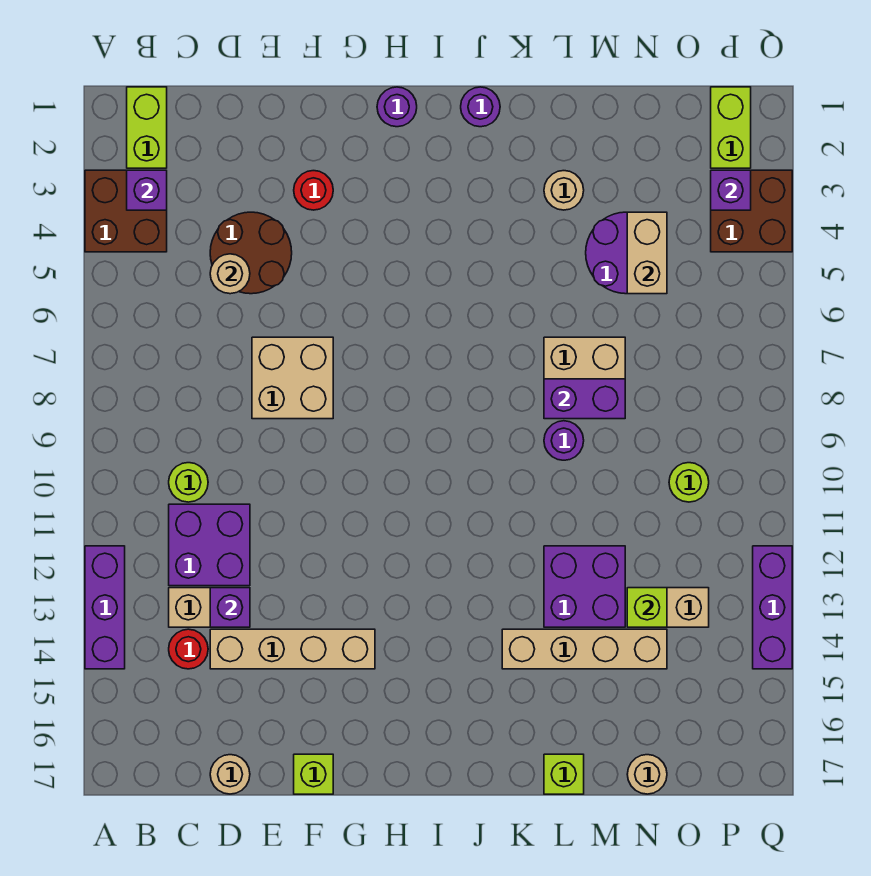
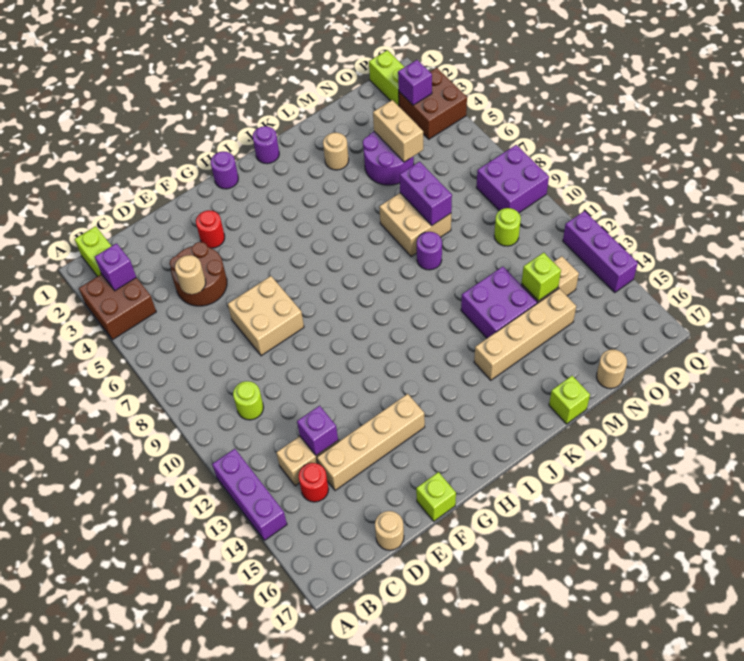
purple brick C11:D12 level 1 -> purple brick P8:Q9 level 1
purple brick L8:M8 level 2 -> purple brick M7:M8 level 2

